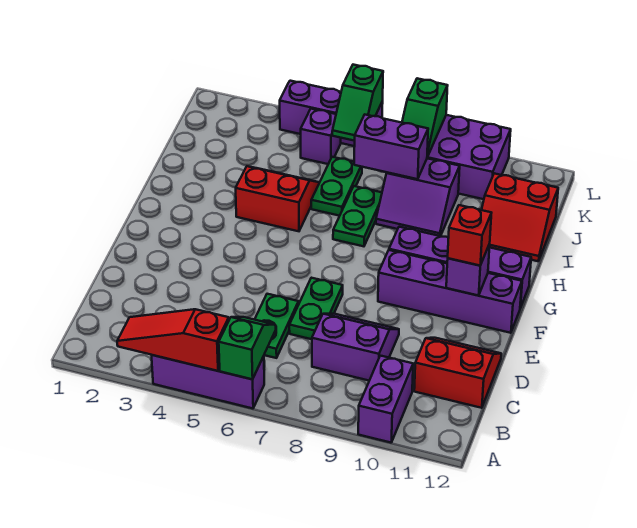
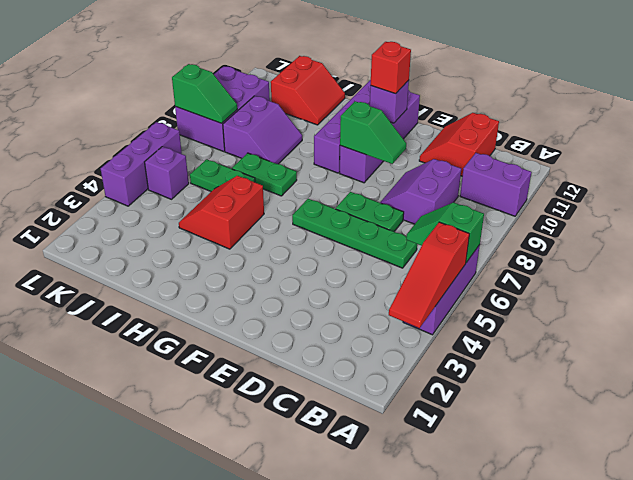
green plate C6:D6 level 1 -> green plate C6:F6 level 1
purple brick J7:J8 level 2 -> none
green slope K6:L6 level 2 top L -> green slope E9:F9 level 2 top F

